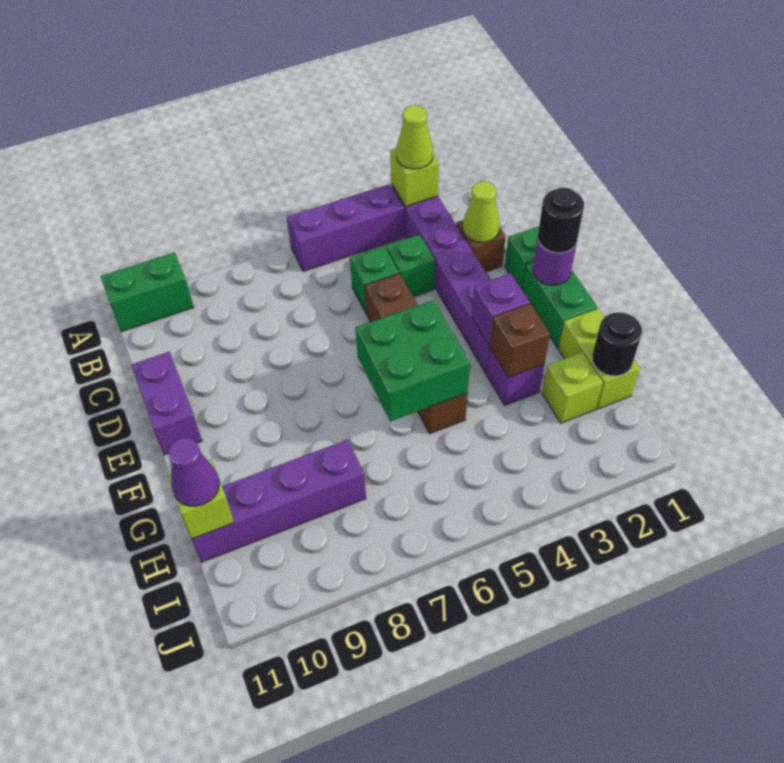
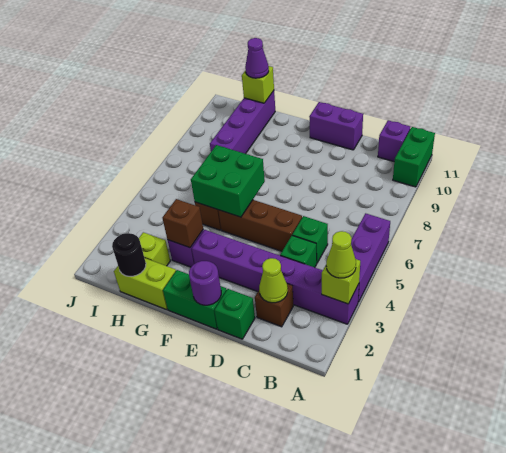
black round brick E1 level 3 -> none
purple brick F3 level 2 -> purple brick B11 level 1

